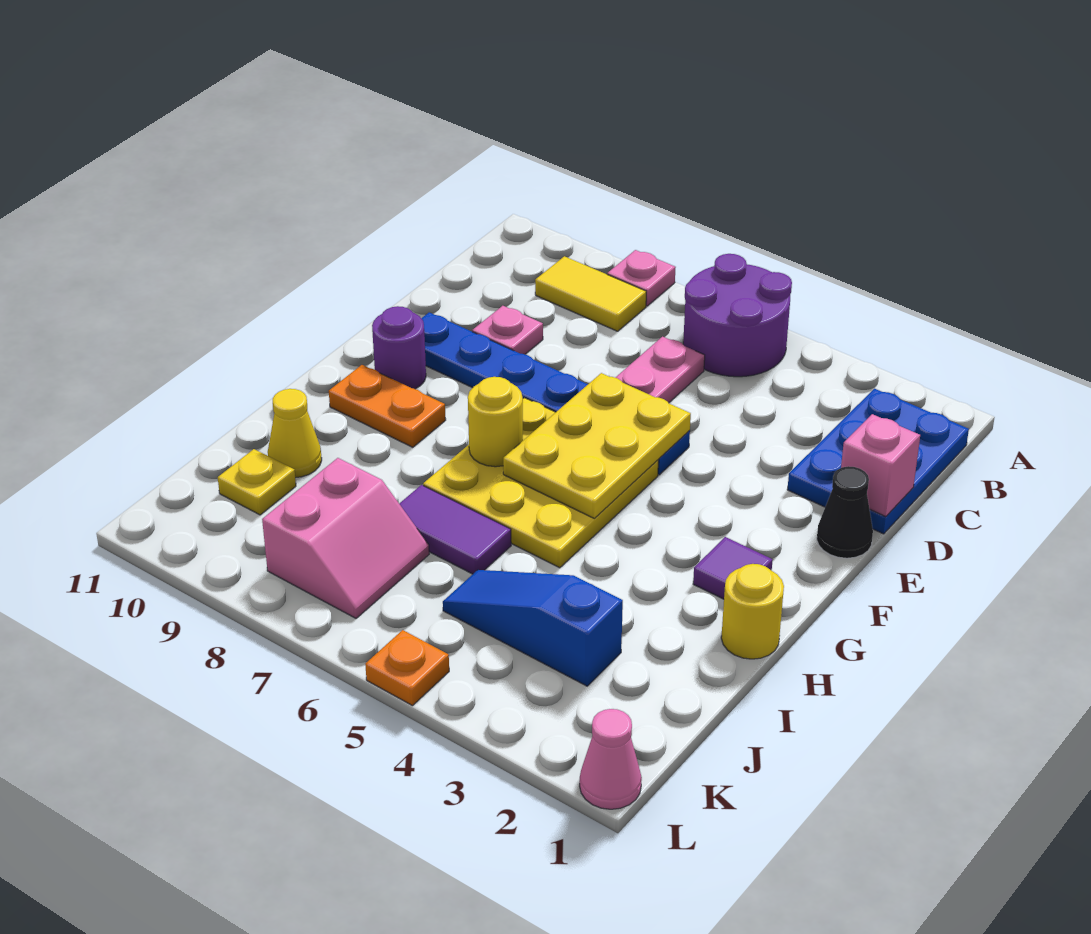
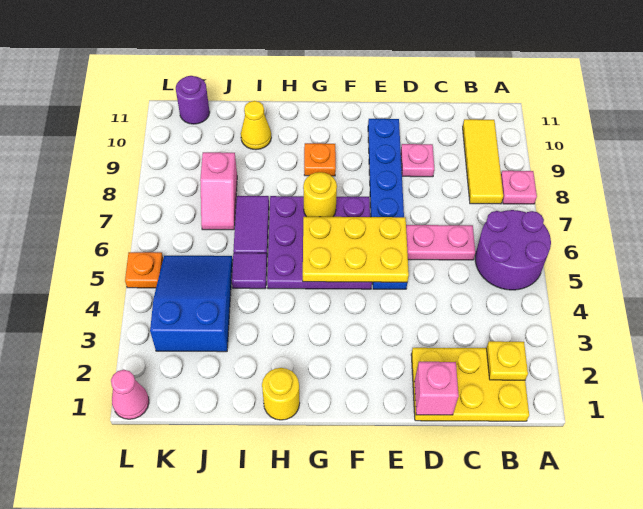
blue plate B1:D2 level 1 -> yellow plate B1:D2 level 1
yellow tile B8:B9 level 1 -> yellow tile B8:B10 level 1
black cone E1 level 1 -> none
yellow plate F5:H7 level 1 -> purple plate F5:H7 level 1
purple round brick F10 level 1 -> purple round brick K11 level 1
purple tile G2 level 1 -> purple tile I5 level 1
orange plate G9:G10 level 1 -> orange plate G9 level 1
blue slope J3:J5 level 1 top 3 -> blue slope J3:K5 level 1 top 3
pink slope J7:K8 level 1 top 8 -> pink slope J7:J8 level 1 top 8
yellow plate J10 level 1 -> yellow plate B2 level 2

